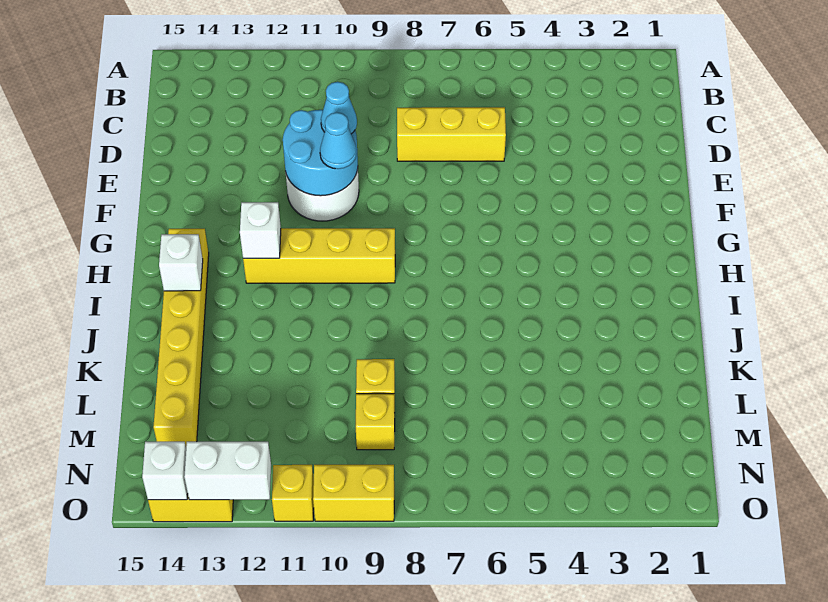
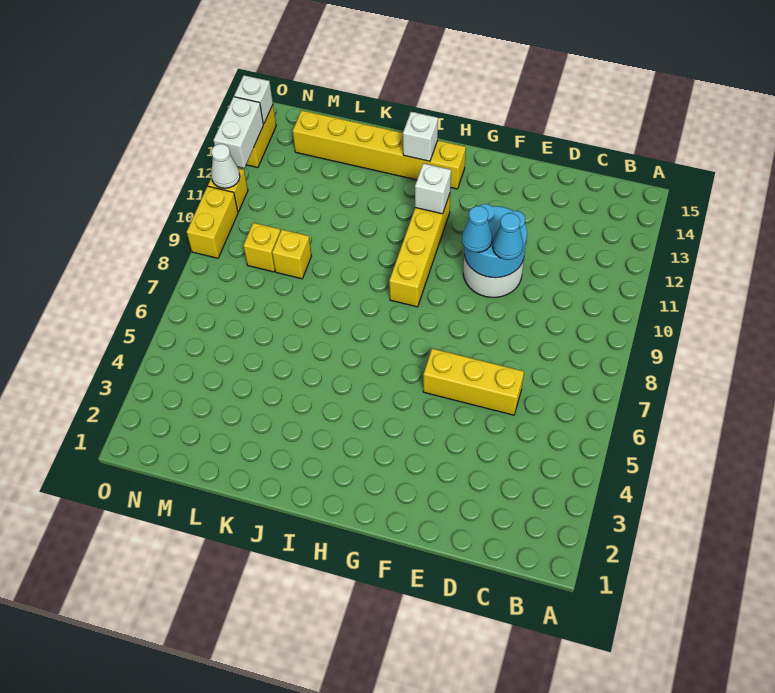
yellow brick D6:D8 level 1 -> yellow brick D6:F6 level 1
none -> white cone O11 level 2

